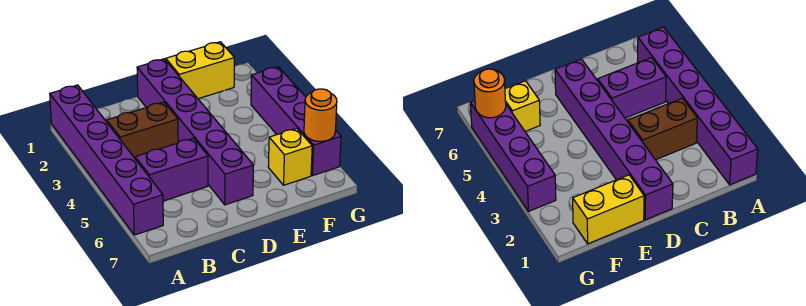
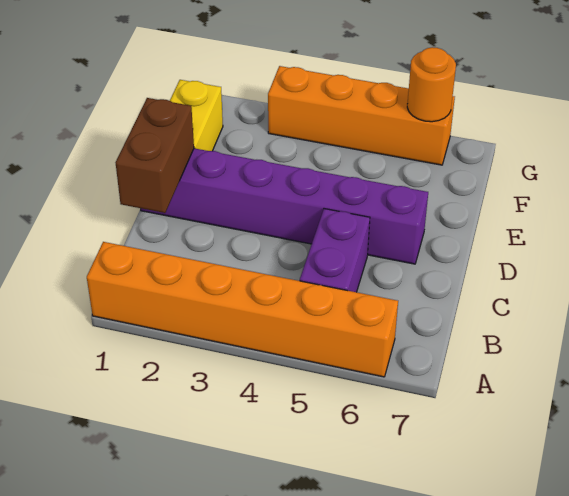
purple brick A1:A6 level 1 -> orange brick A1:A6 level 1
brown brick B3:C3 level 1 -> brown brick C1:D1 level 2
yellow brick F6 level 1 -> none
purple brick G3:G6 level 1 -> orange brick G3:G6 level 1

